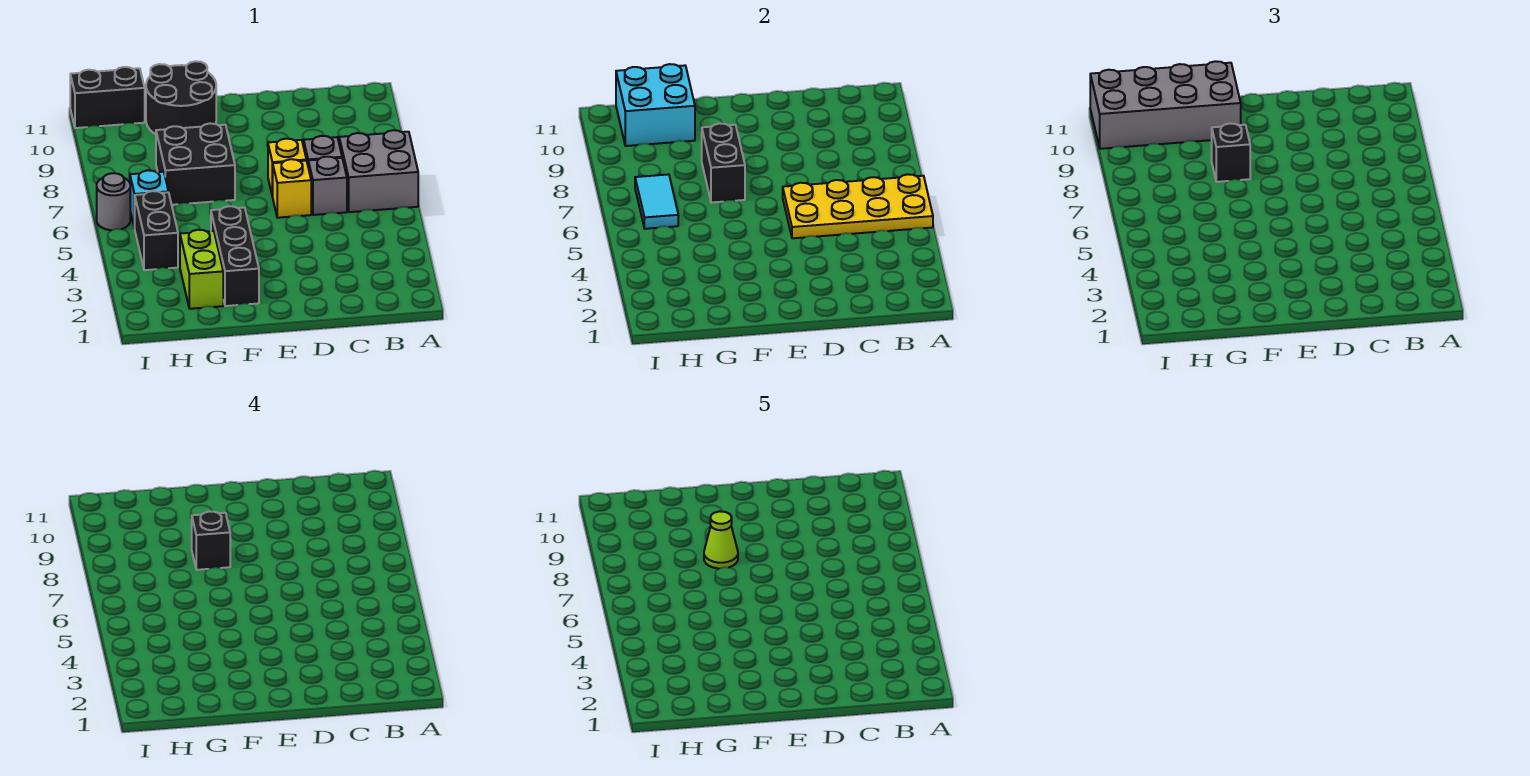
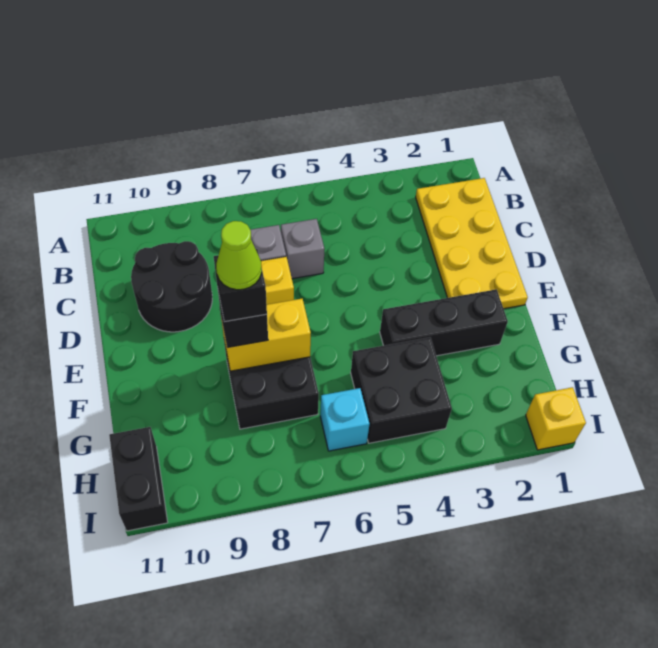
yellow plate A5:D6 level 2 -> yellow plate B1:E2 level 1
grey brick A6:B7 level 1 -> none
yellow brick D6 level 1 -> yellow brick I1 level 1
black brick F7:F8 level 2 -> yellow brick F7:F8 level 2
black round brick F10:G11 level 1 -> black round brick C9:D10 level 1
grey brick F10:I11 level 3 -> none
lime brick G2:G3 level 1 -> none
cyan brick G10:H11 level 2 -> none
black brick H4:H5 level 1 -> black brick G4:H5 level 1
cyan tile H6:H7 level 2 -> none
grey round brick I6 level 1 -> none

